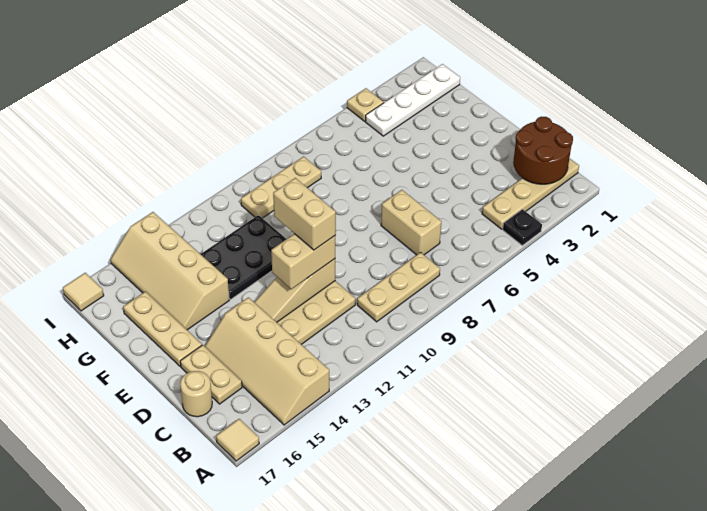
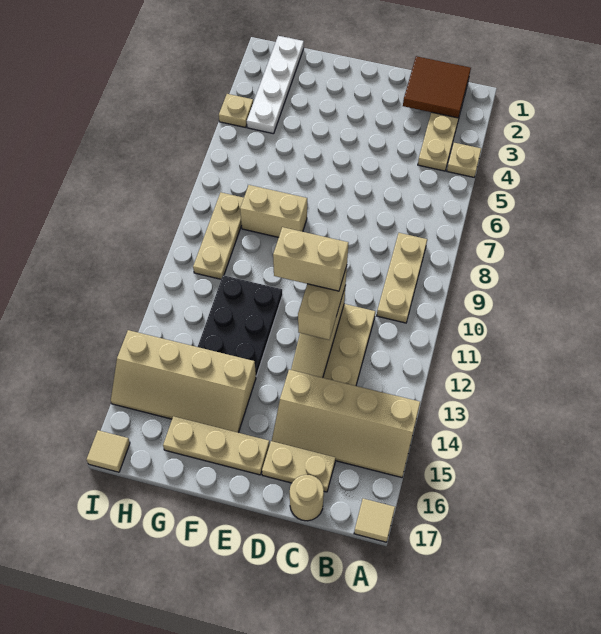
black plate A4 level 1 -> tan plate A4 level 1
brown round brick B1:C2 level 2 -> brown tile B1:C2 level 2
tan brick C7:D7 level 1 -> tan brick F8:G8 level 1

